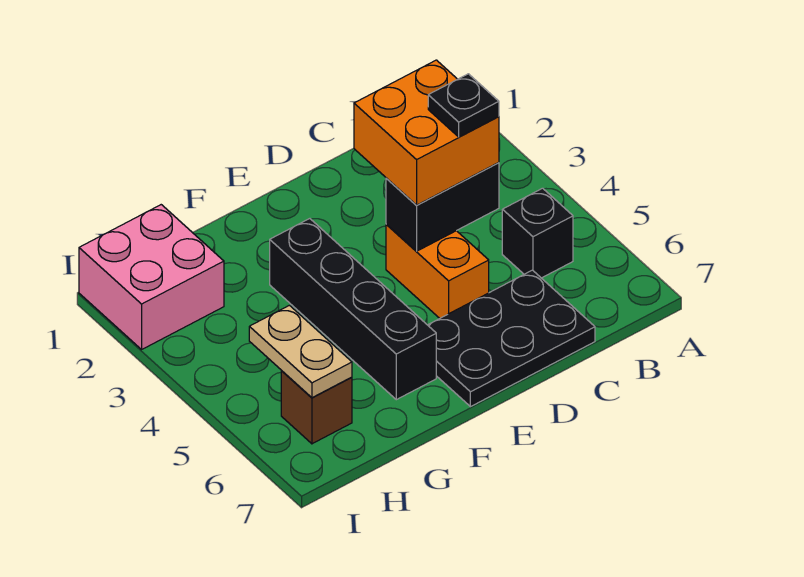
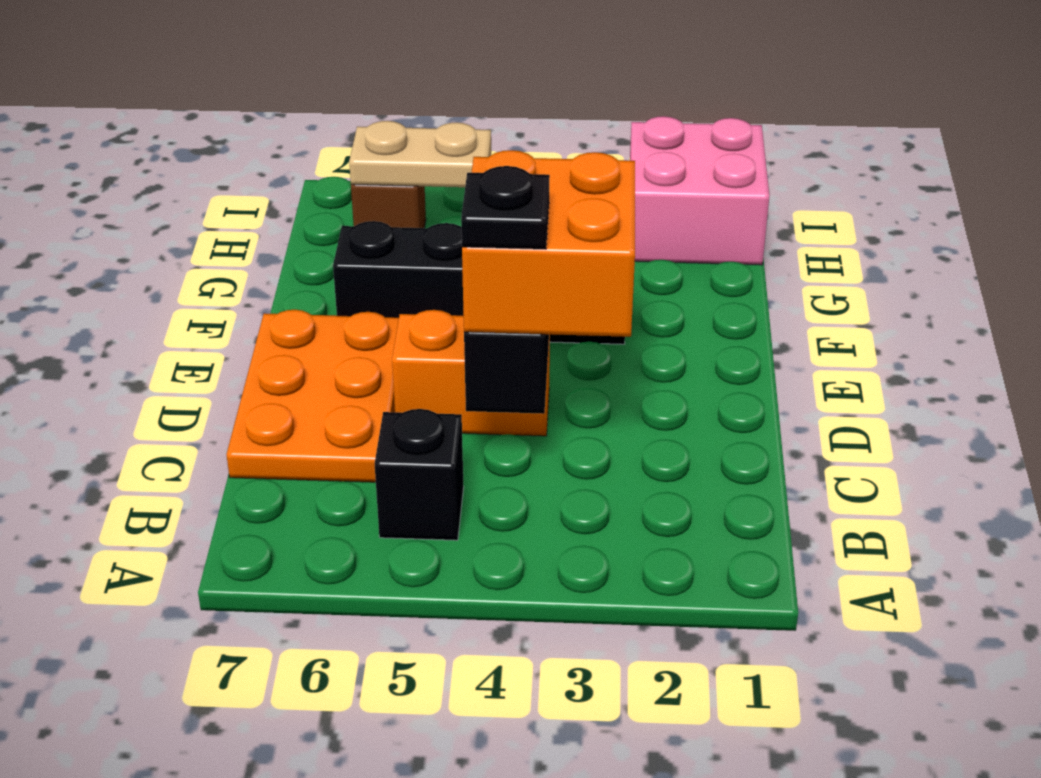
black plate C6:E7 level 1 -> orange plate C6:E7 level 1

